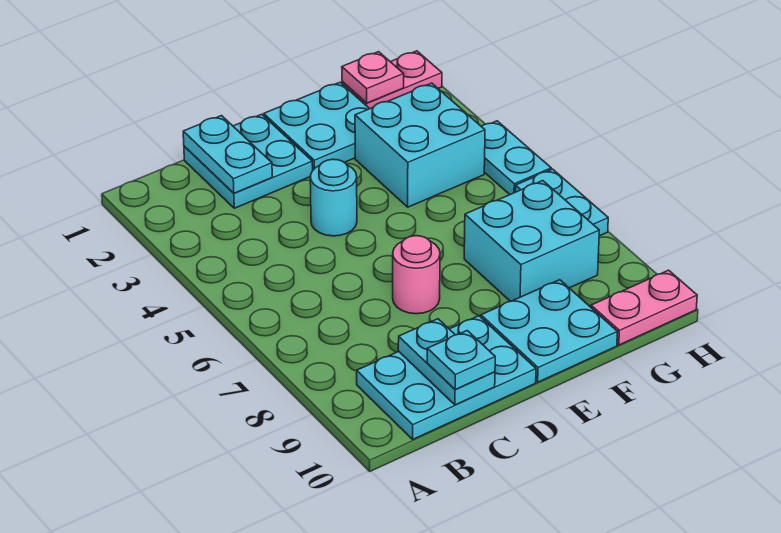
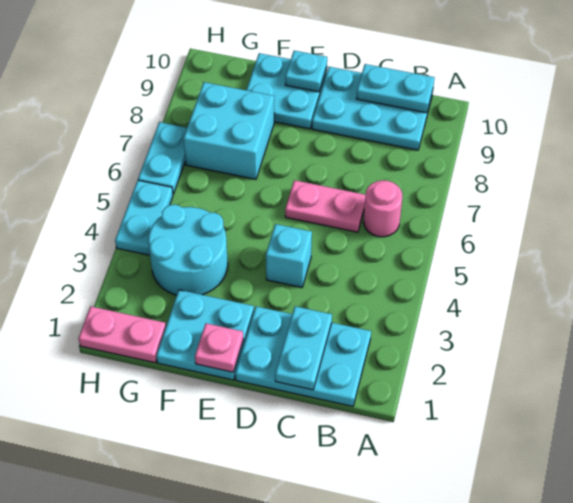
cyan plate C1:D2 level 1 -> cyan plate B1:D2 level 1
cyan plate C9:C10 level 2 -> cyan plate B10:C10 level 2
cyan plate C10 level 3 -> cyan plate E10 level 2
cyan round brick D4 level 1 -> cyan brick D4 level 1
pink round brick D7 level 1 -> pink round brick B6 level 1
cyan brick F3:G4 level 1 -> cyan round brick F3:G4 level 1
pink plate G1 level 2 -> pink plate E1 level 2
pink plate G10:H10 level 1 -> pink plate C6:D6 level 1

